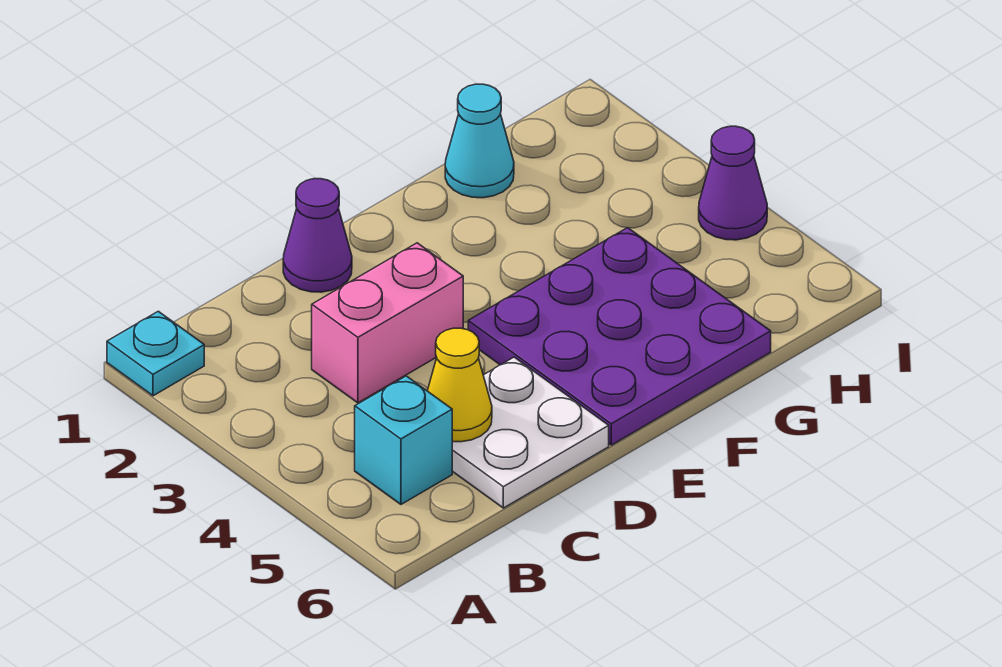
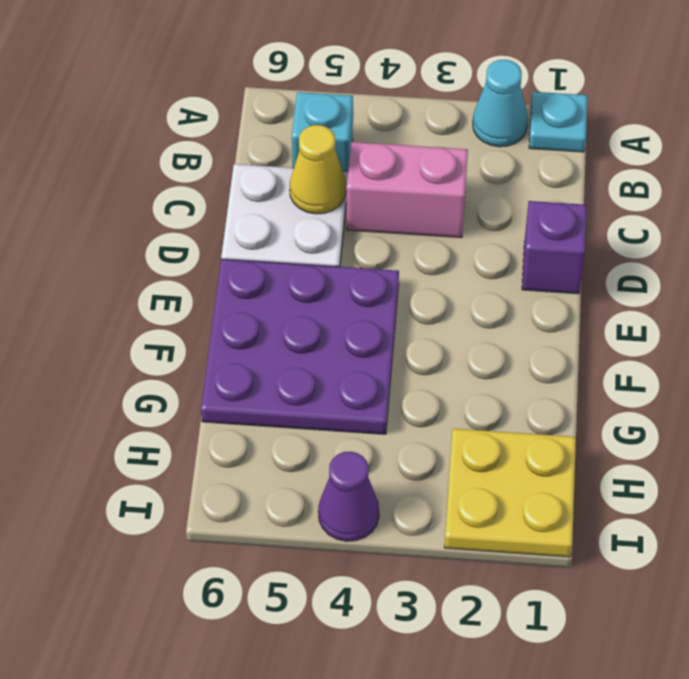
pink brick C3:D3 level 1 -> pink brick C3:C4 level 1
purple cone D1 level 1 -> purple brick D1 level 1
cyan cone G1 level 1 -> cyan cone A2 level 1
none -> yellow plate H1:I2 level 1

